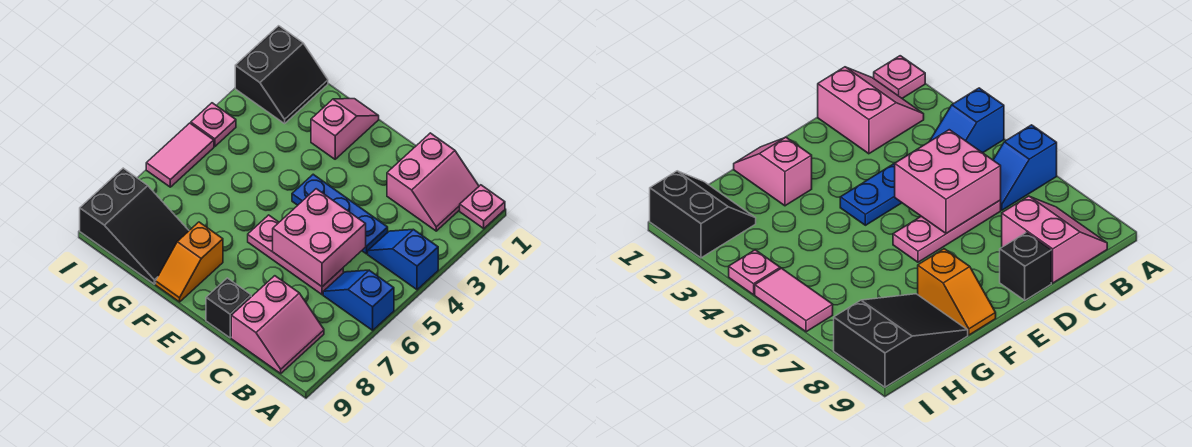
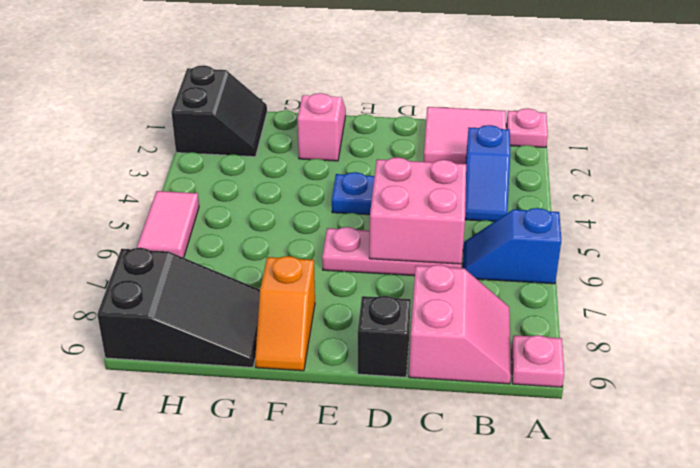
blue slope A4:B4 level 1 top A -> blue slope B3:B4 level 1 top 3
pink slope B1:C2 level 1 top C -> pink tile B1:C2 level 1
pink plate I4 level 1 -> pink plate A9 level 1

